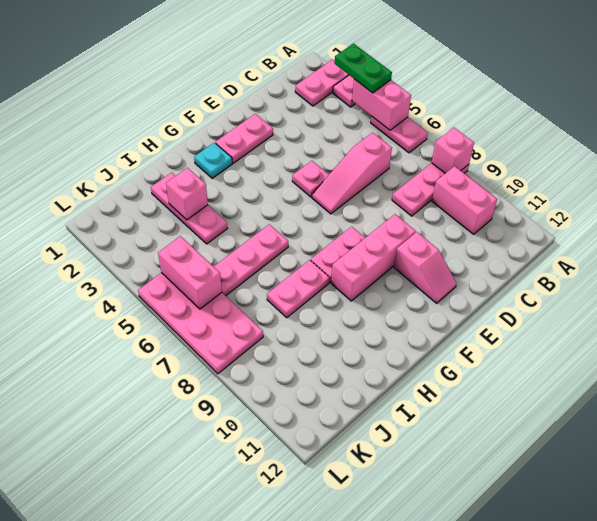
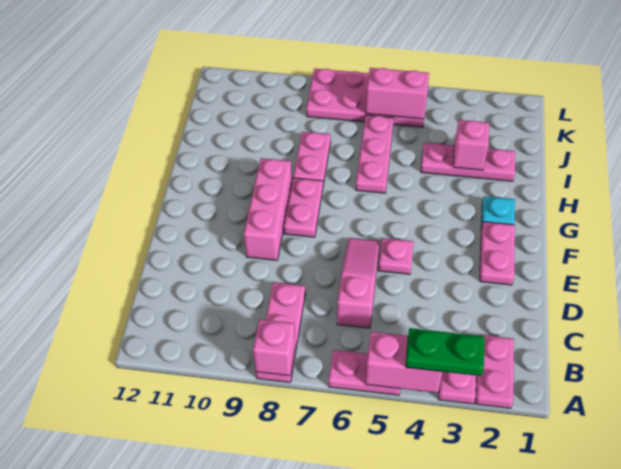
pink brick B9:B10 level 1 -> none
pink slope E10:E11 level 1 top 10 -> none

